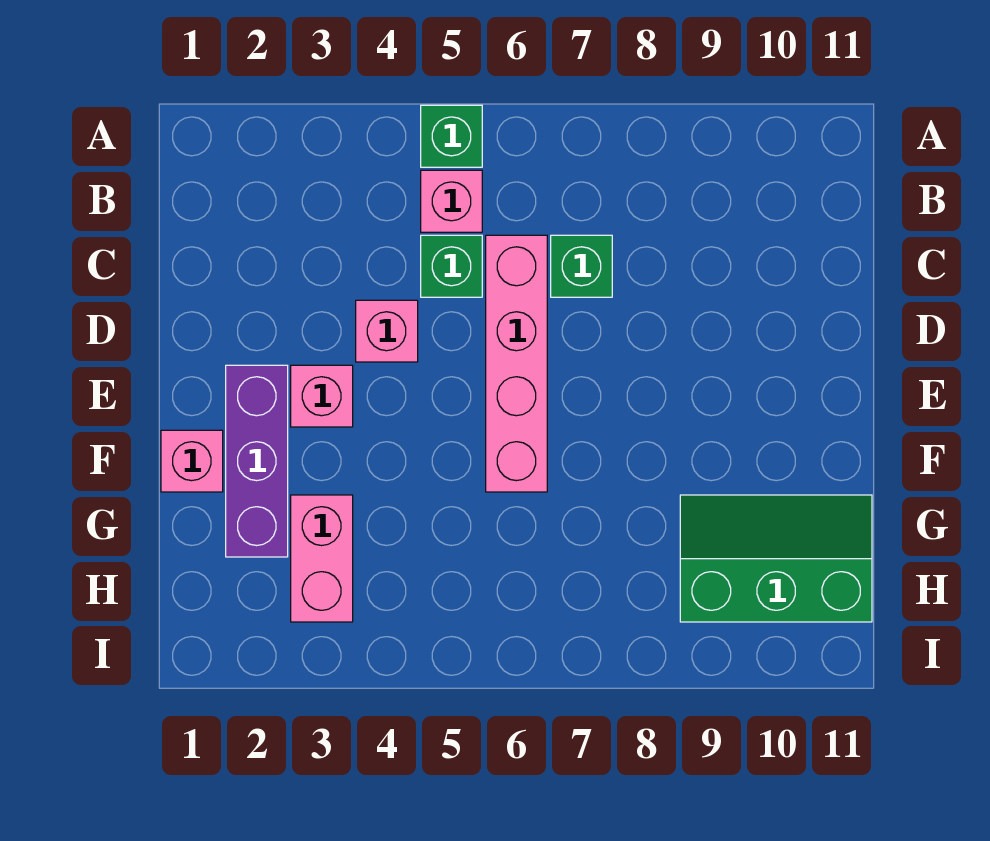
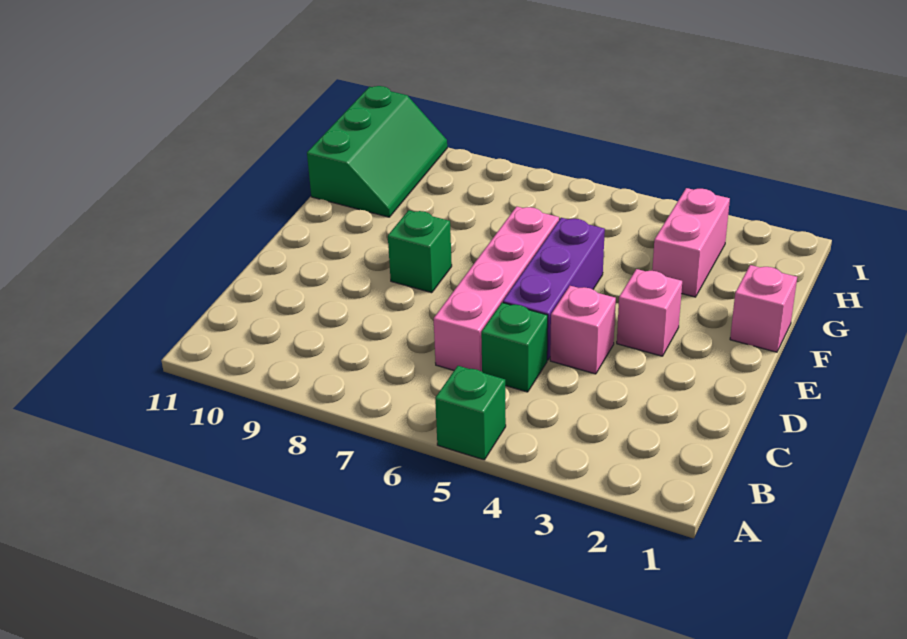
pink brick B5 level 1 -> none
green brick C7 level 1 -> green brick E8 level 1
purple brick E2:G2 level 1 -> purple brick D5:F5 level 1
green slope G9:H11 level 1 top H -> green slope G10:I11 level 1 top 11

